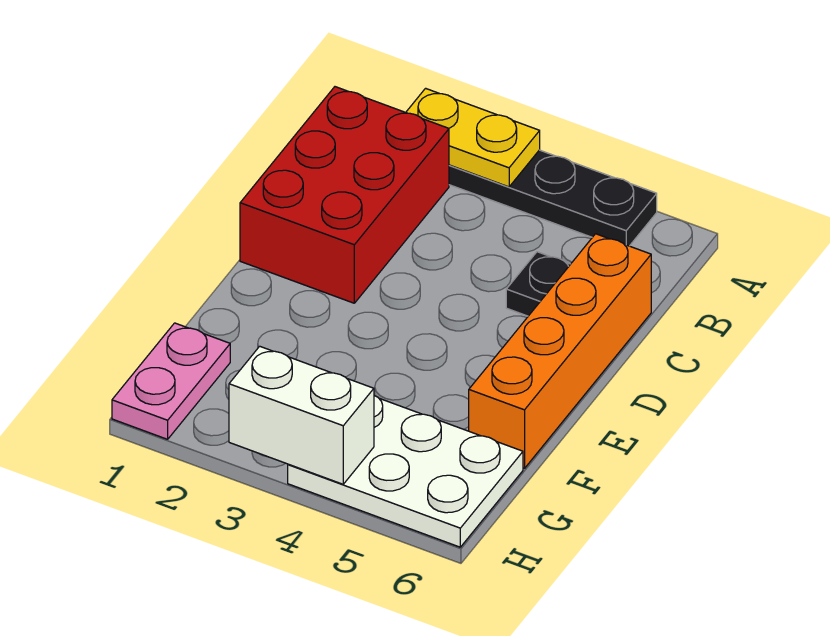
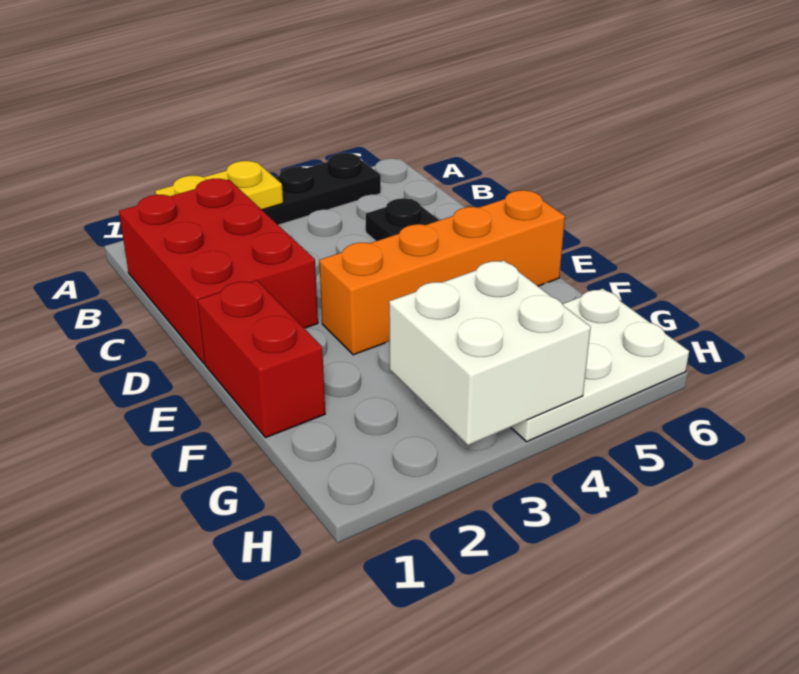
orange brick C6:F6 level 1 -> orange brick E3:E6 level 1
none -> red brick E1:F1 level 1
pink plate G1:H1 level 1 -> none
white brick H3:H4 level 2 -> white brick G3:H4 level 2

